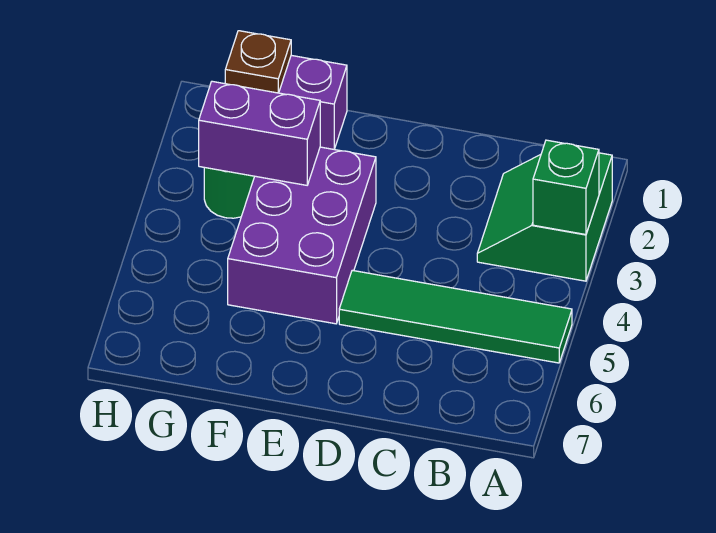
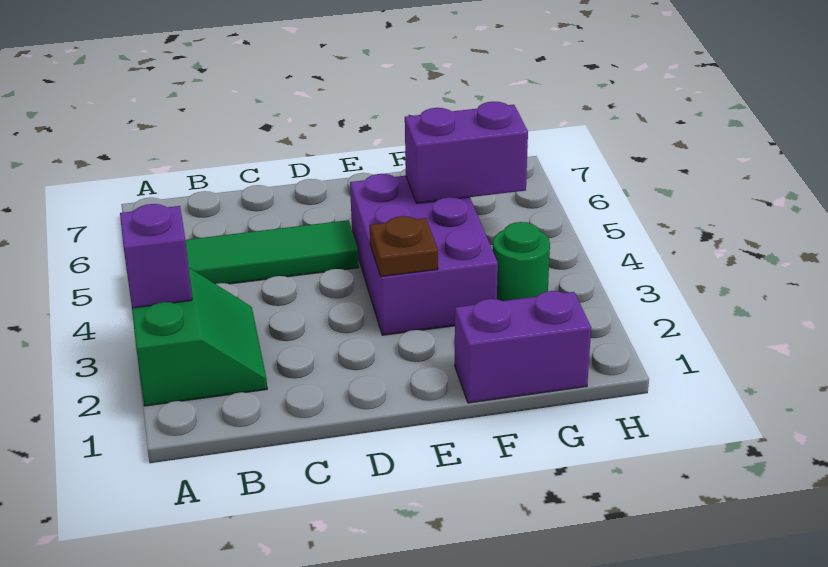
green brick A3 level 2 -> purple brick A3 level 2
purple brick F3:G3 level 2 -> purple brick F5:G5 level 2
brown plate G1 level 2 -> brown plate E3 level 2

